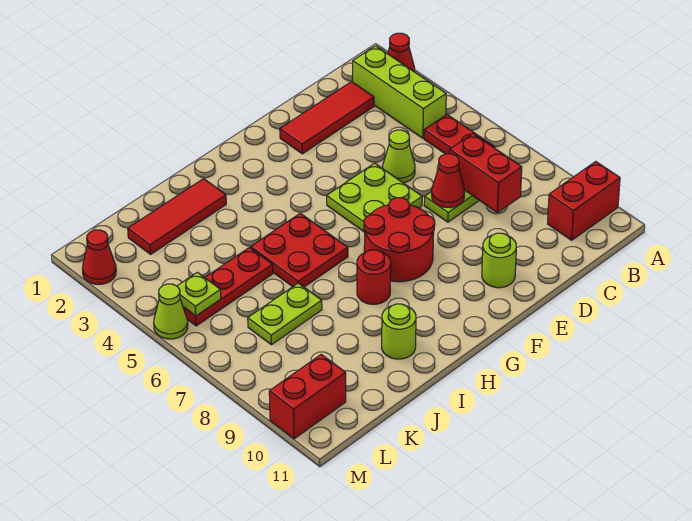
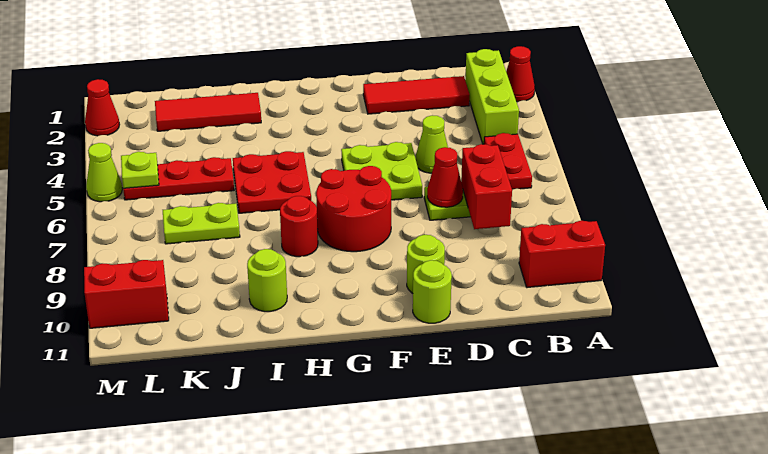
none -> lime round brick E11 level 1

